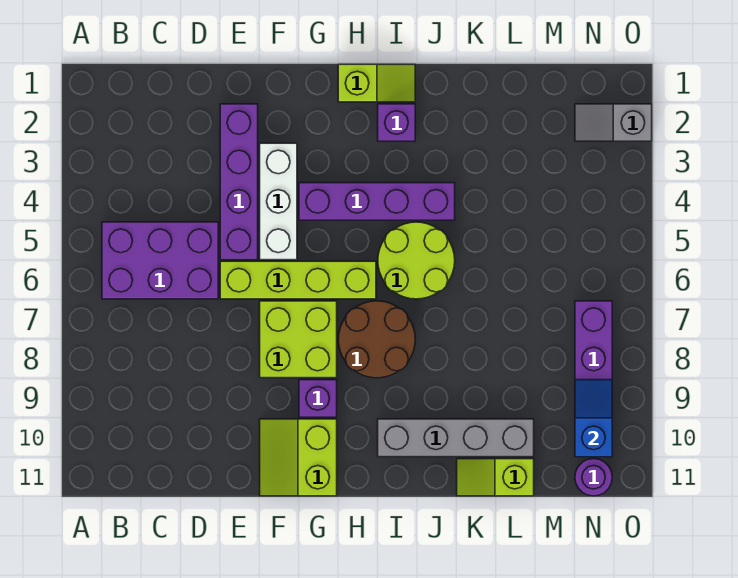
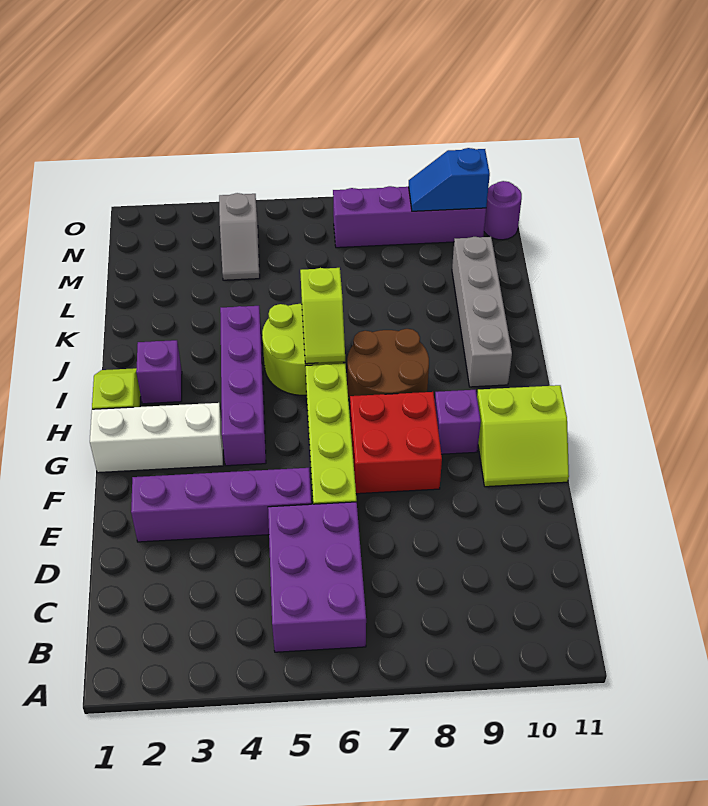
white brick F3:F5 level 1 -> white brick G1:G3 level 1
lime brick F7:G8 level 1 -> red brick F7:G8 level 1
lime slope K11:L11 level 1 top L -> lime slope I6:J6 level 2 top J
grey slope N2:O2 level 1 top O -> grey slope M4:N4 level 1 top N

